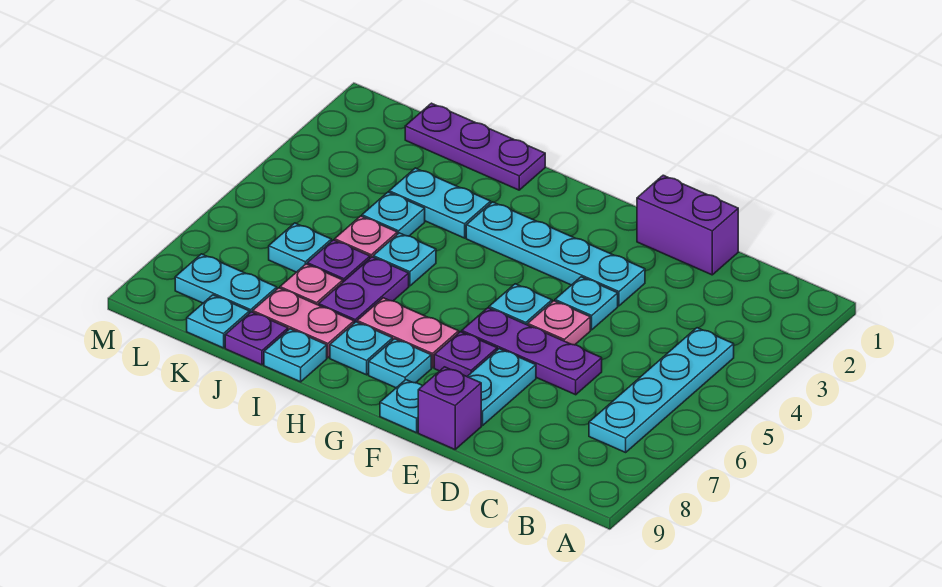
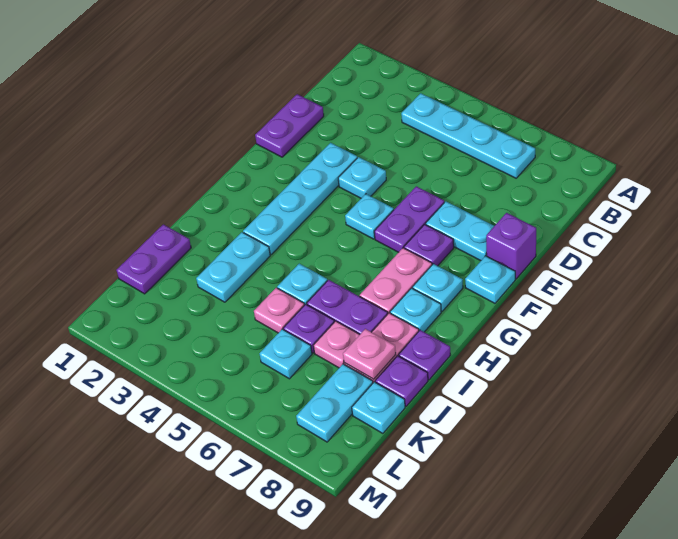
purple brick D1:E1 level 1 -> purple plate D1:E1 level 1
purple plate D6:F6 level 1 -> purple plate E6:F6 level 1
pink plate E5 level 1 -> pink plate J8 level 2
purple plate I1:K1 level 1 -> purple plate J1:K1 level 1
cyan plate I9 level 1 -> purple plate I9 level 1
cyan plate J4 level 1 -> none

